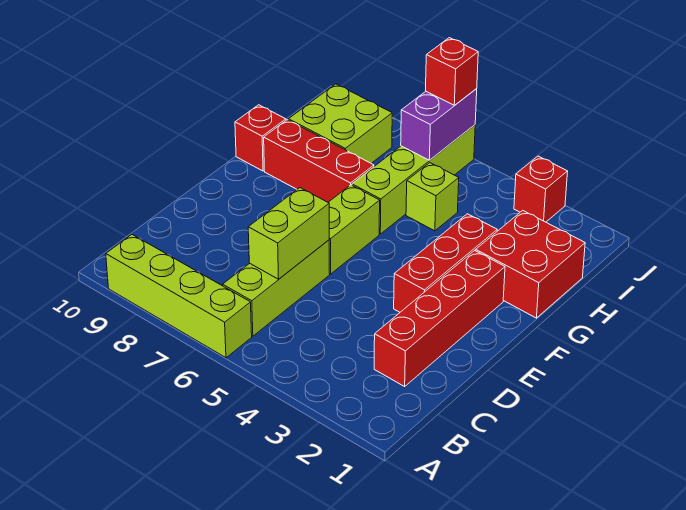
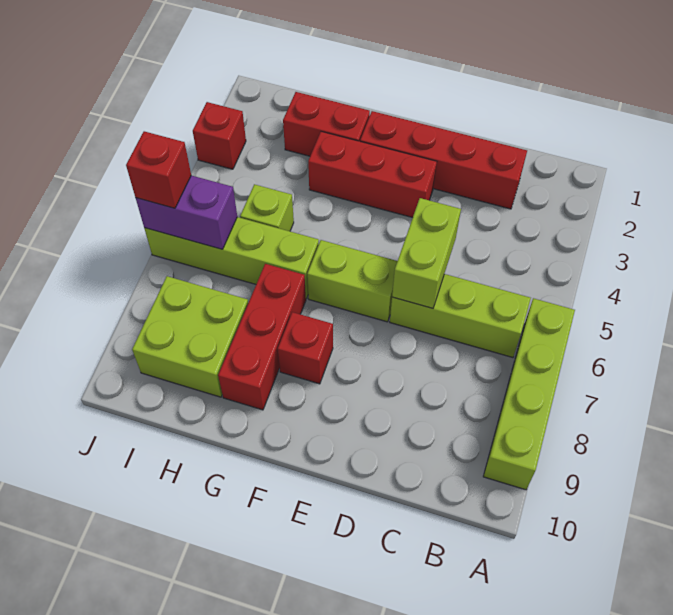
lime brick C6:D6 level 2 -> lime brick D5:D6 level 2
red brick G1:H2 level 1 -> red brick G2:H2 level 1
red brick G10 level 1 -> red brick F8 level 1

